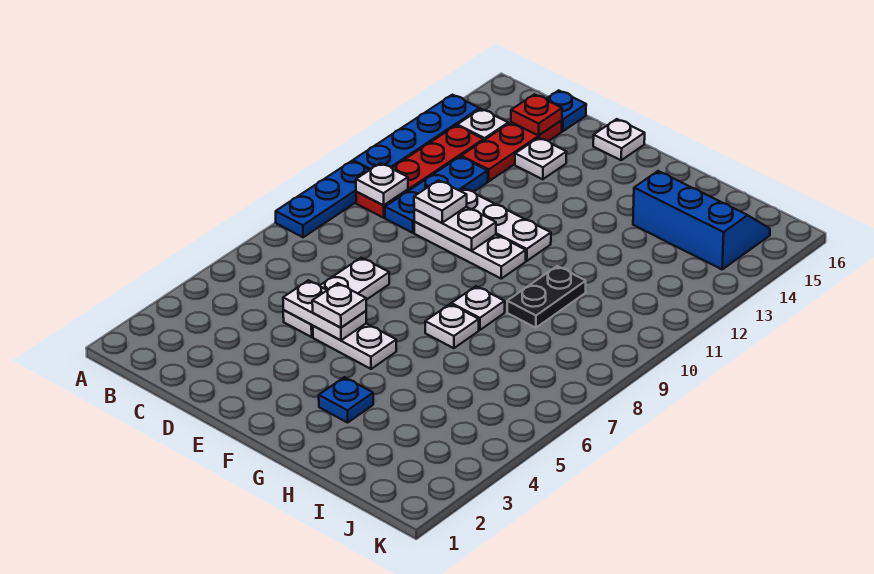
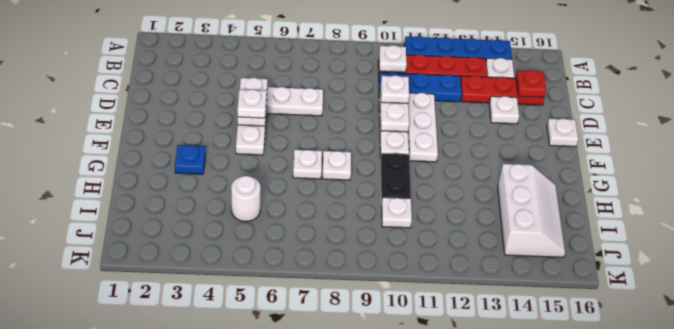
blue plate A8:A10 level 1 -> none
blue plate C16 level 1 -> none
black plate H9:H10 level 1 -> black plate G10:H10 level 1
blue slope H14:J15 level 1 top 14 -> white slope H14:J15 level 1 top 14
none -> white round brick I5 level 1
none -> white plate I10 level 1

